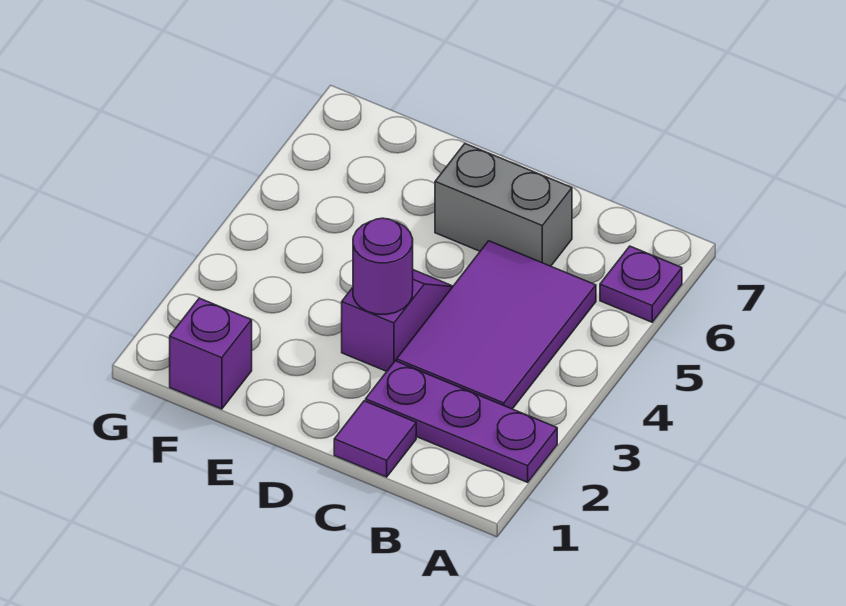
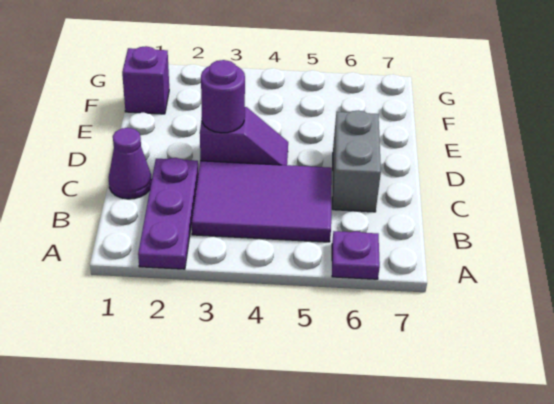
purple tile C1 level 1 -> purple cone C1 level 1

